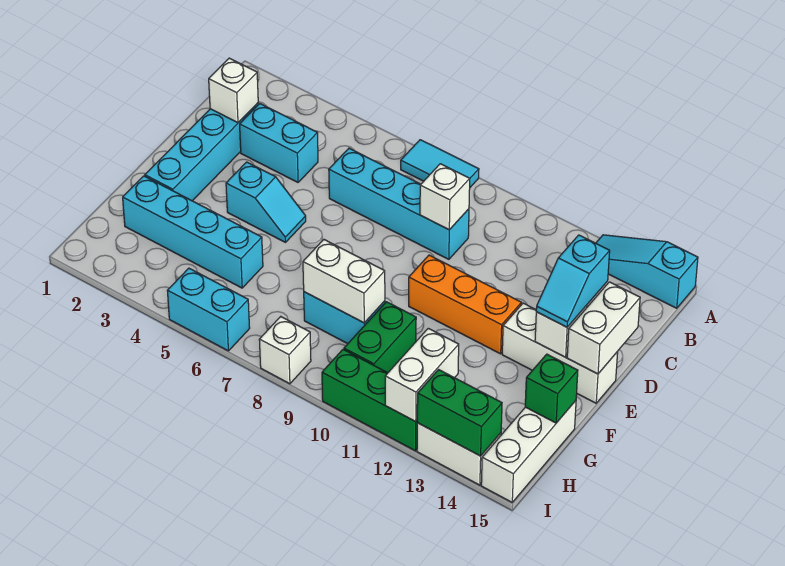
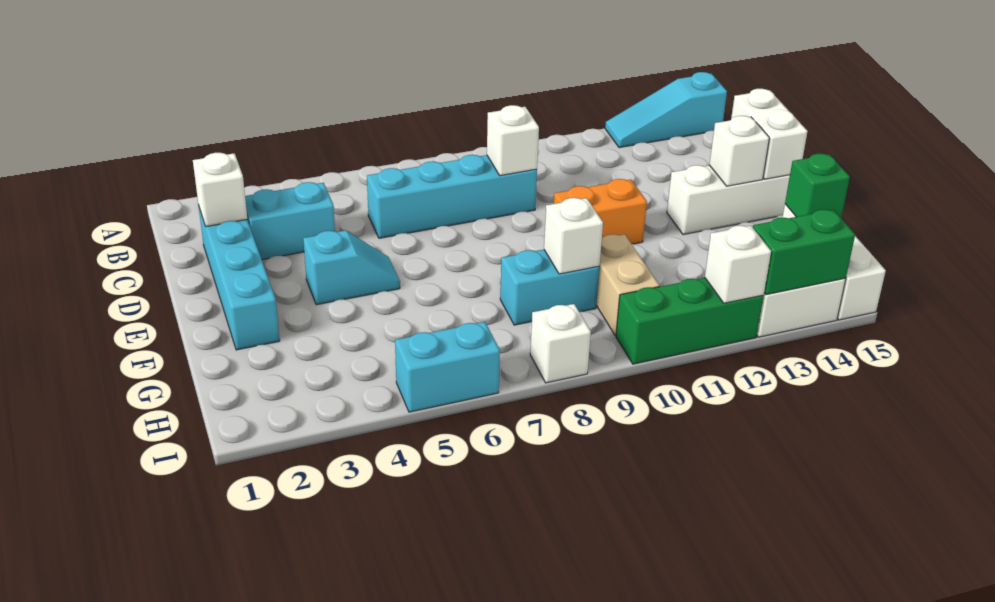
cyan tile A7:A8 level 1 -> none
cyan slope D14:E14 level 3 top D -> none
orange brick E10:E12 level 1 -> orange brick E10:E11 level 1
cyan brick G2:G5 level 1 -> none
white brick G8:G9 level 2 -> white brick G9 level 2
green brick G10:H10 level 1 -> tan brick G10:H10 level 1
white brick H12:I12 level 2 -> white brick I12 level 2

